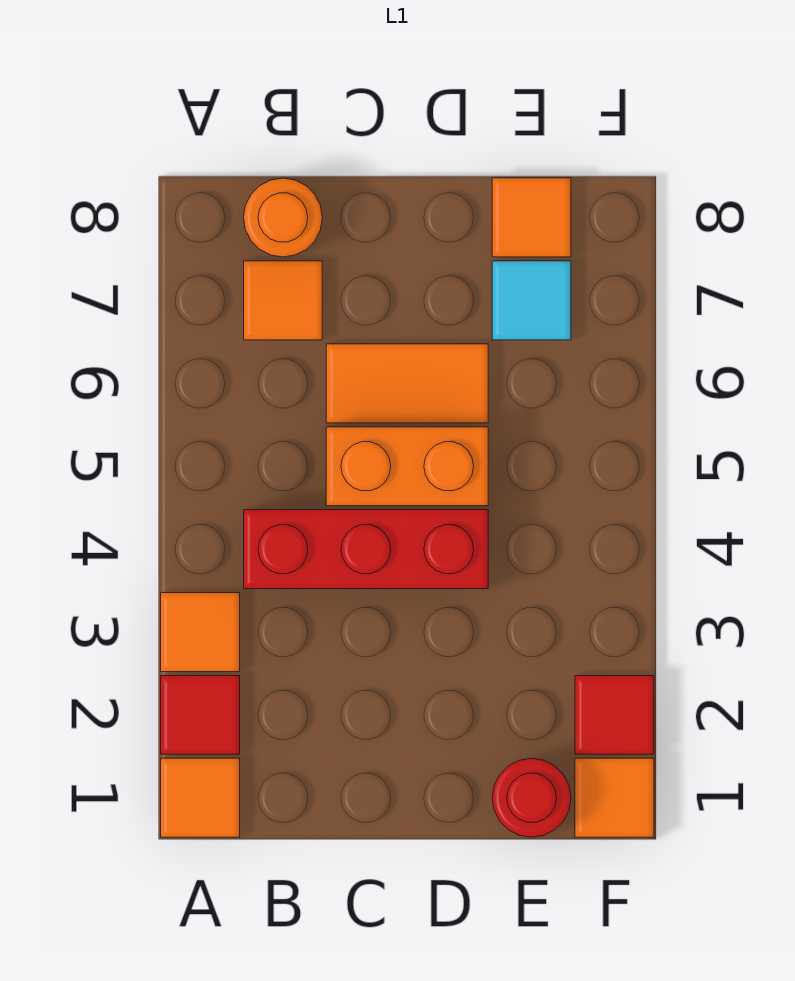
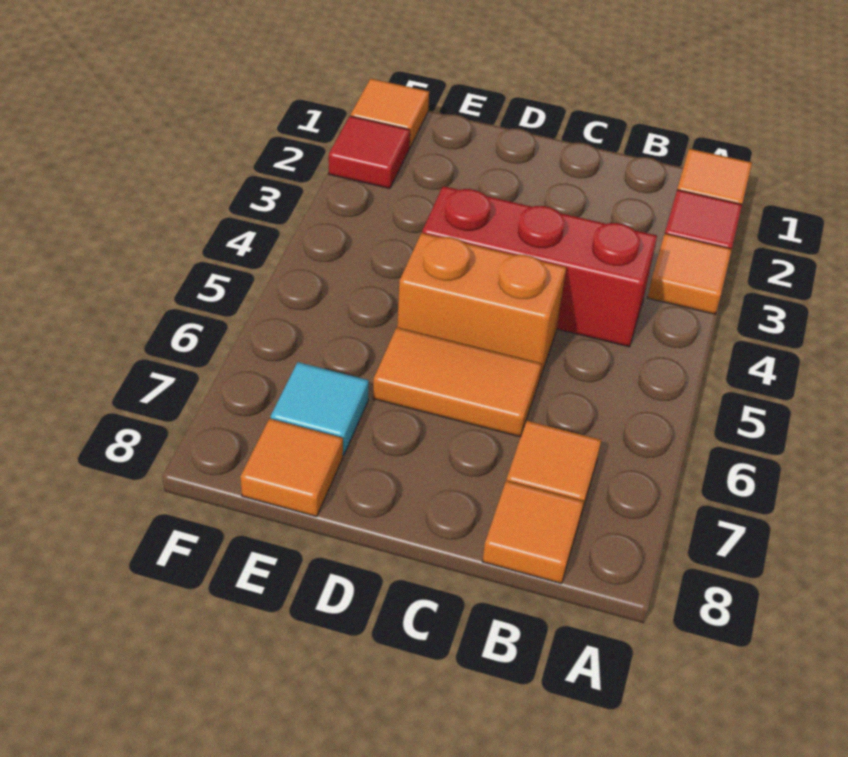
orange round brick B8 level 1 -> orange tile B8 level 1
red round brick E1 level 1 -> none

